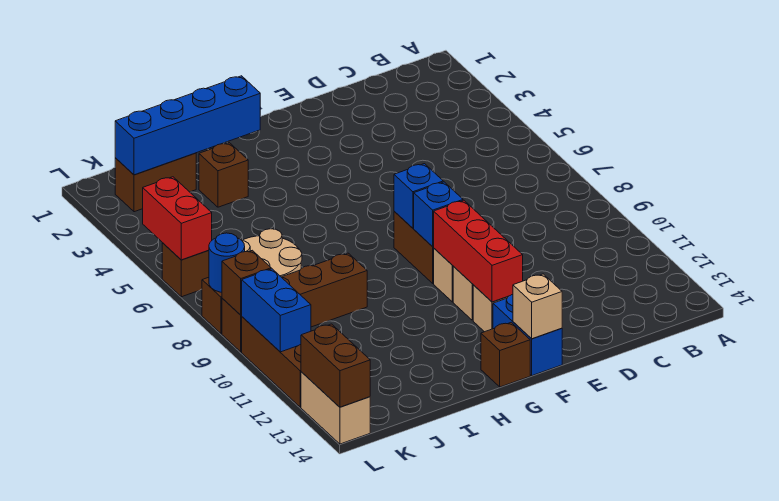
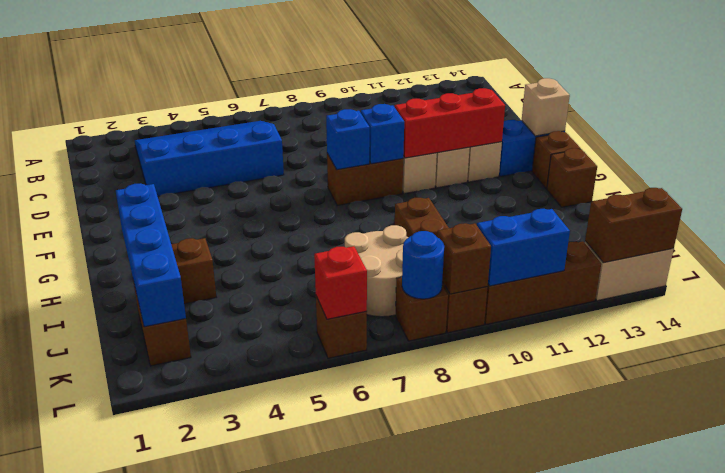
none -> blue slope B3:D6 level 1 top D
none -> brown brick H14 level 1
red brick L5:L6 level 2 -> red brick L6 level 2

